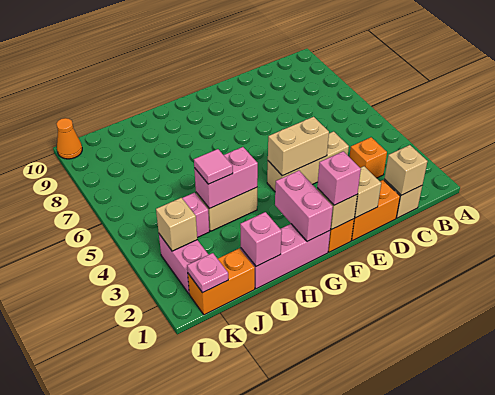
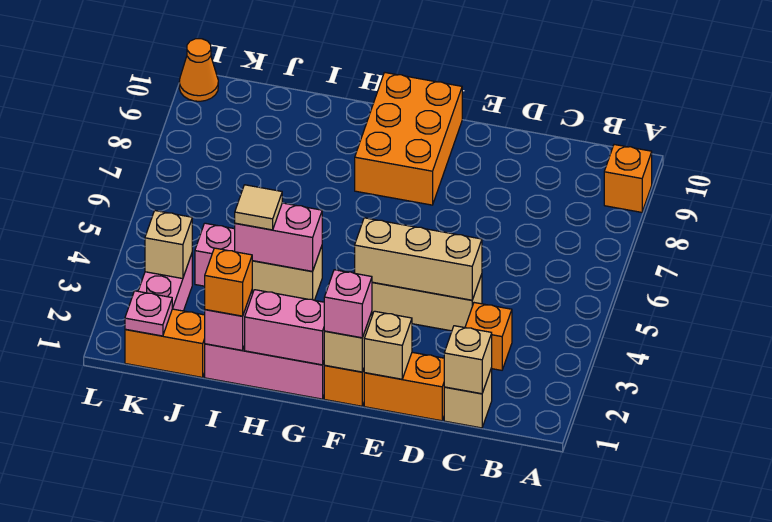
none -> orange brick A9 level 1
tan brick E4:F4 level 2 -> tan brick D4:F4 level 2
none -> orange brick F8:G10 level 1
pink brick G1:G2 level 2 -> pink brick G1:H1 level 2
none -> orange brick I1 level 3
pink tile I4 level 3 -> tan tile I4 level 3

